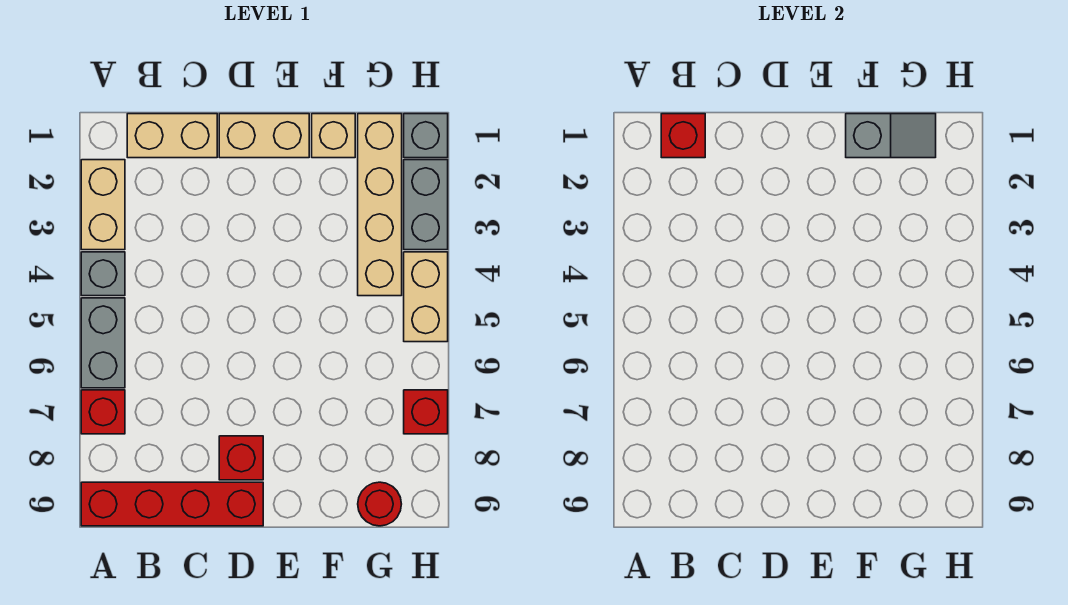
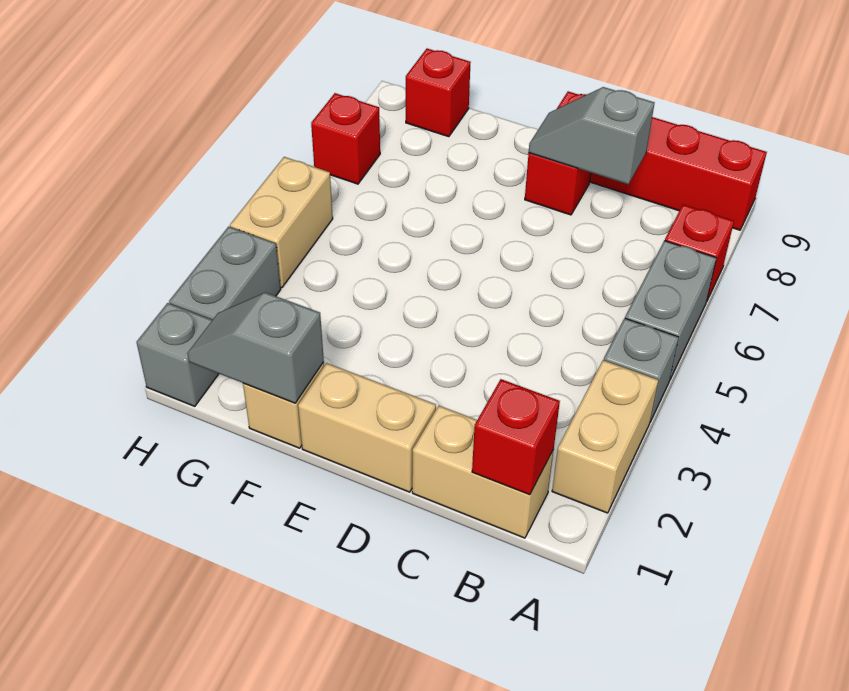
none -> grey slope C8:D8 level 2 top C
tan brick G1:G4 level 1 -> none
red round brick G9 level 1 -> red brick G9 level 1

